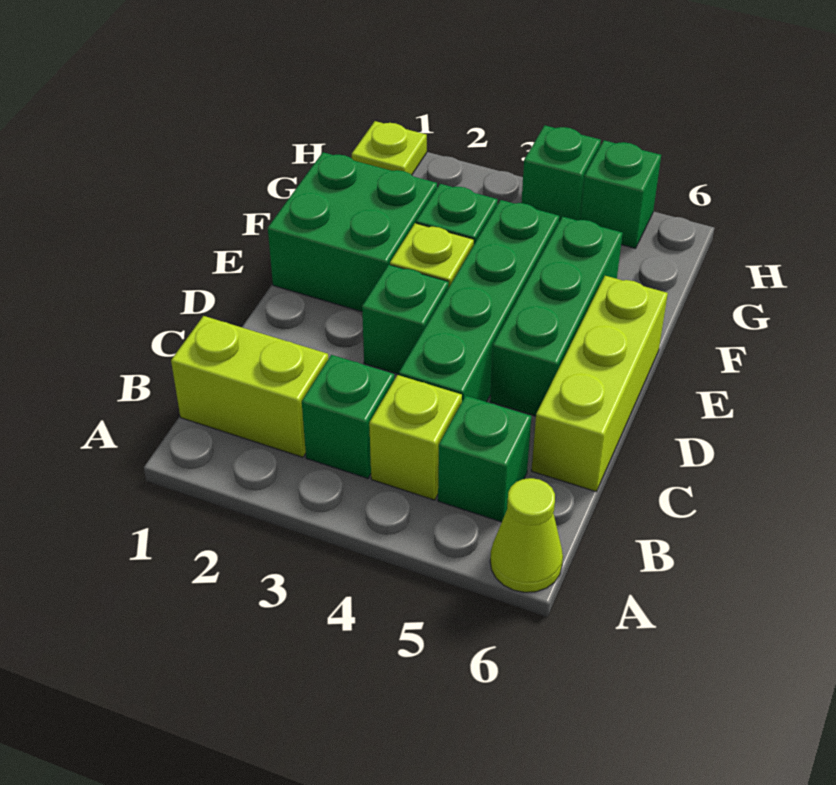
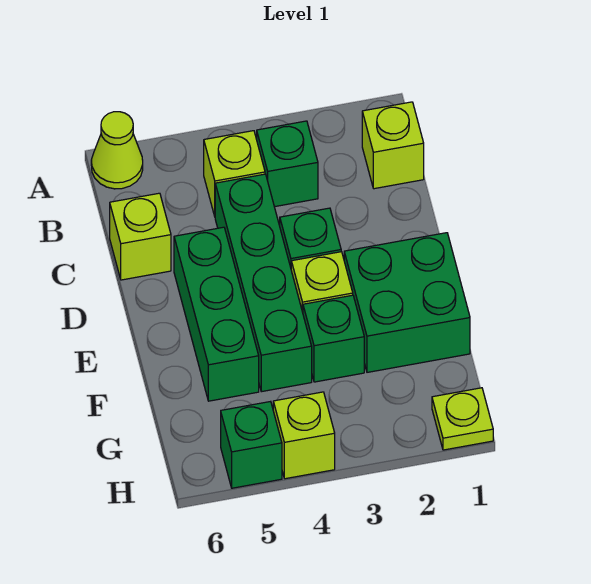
lime brick B1:B2 level 1 -> lime brick B1 level 1
green brick B5 level 1 -> none
lime brick C6:E6 level 1 -> lime brick C6 level 1
green brick H4 level 1 -> lime brick H4 level 1

